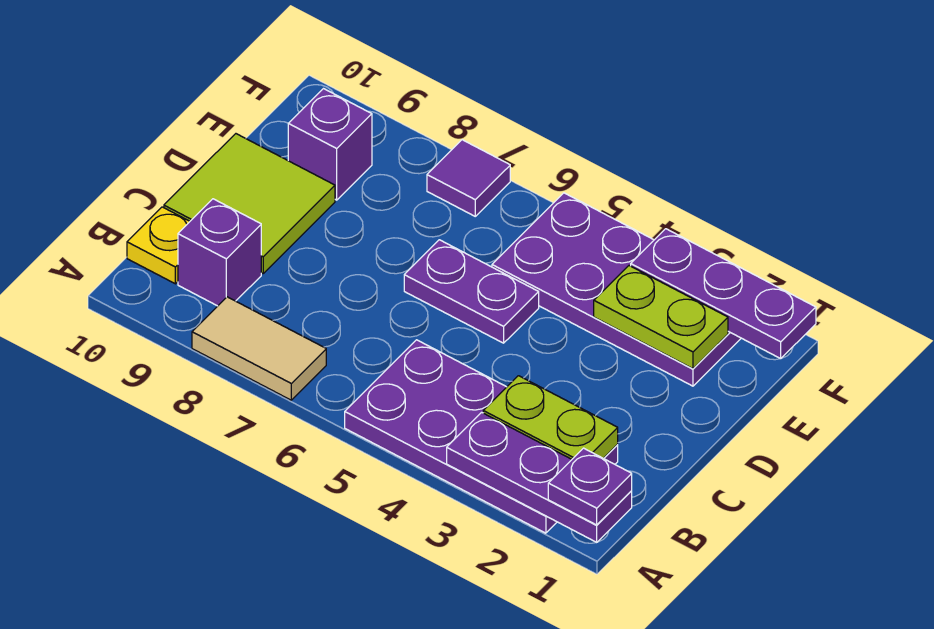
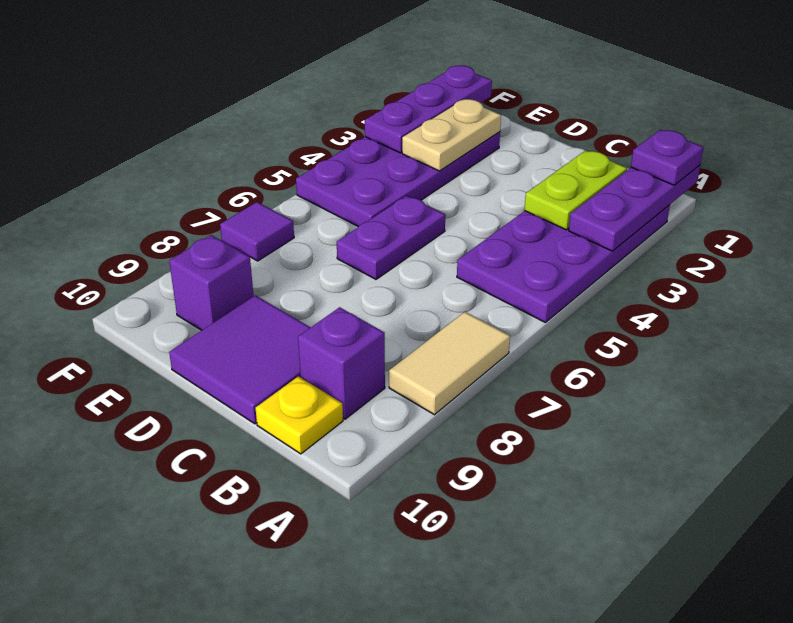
lime tile C9:D10 level 1 -> purple tile C9:D10 level 1
lime plate E2:E3 level 2 -> tan plate E2:E3 level 2

